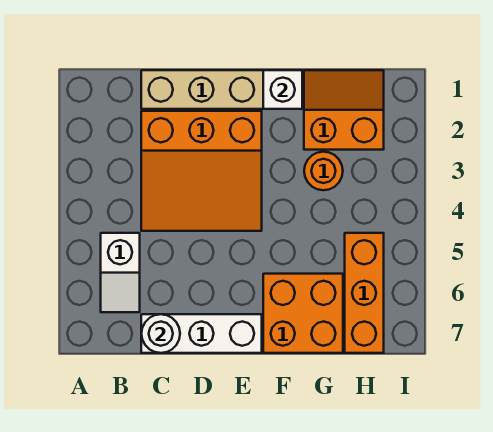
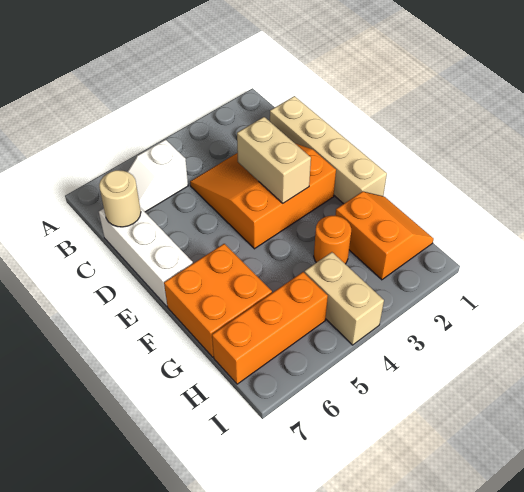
orange slope C2:E4 level 1 top 2 -> orange slope C2:E4 level 1 top E
white round brick C7 level 2 -> tan round brick C7 level 2
none -> tan brick D3:E3 level 2
white brick F1 level 2 -> none
none -> tan brick H4:I4 level 1

